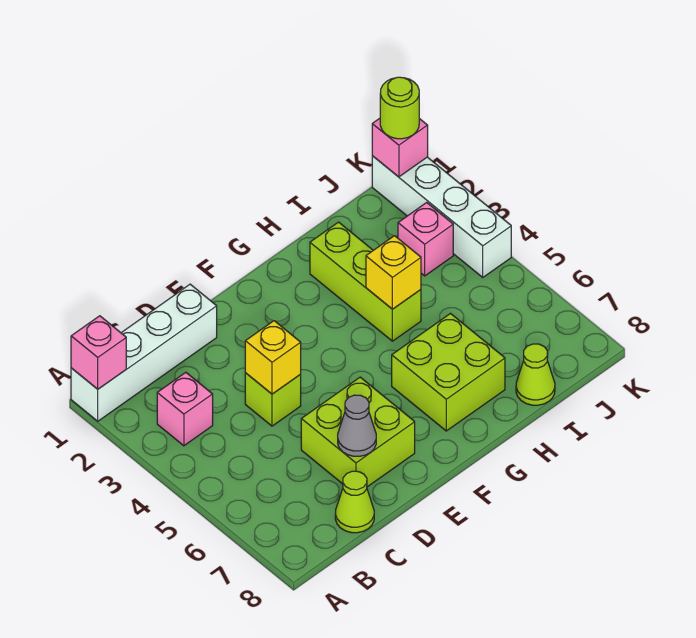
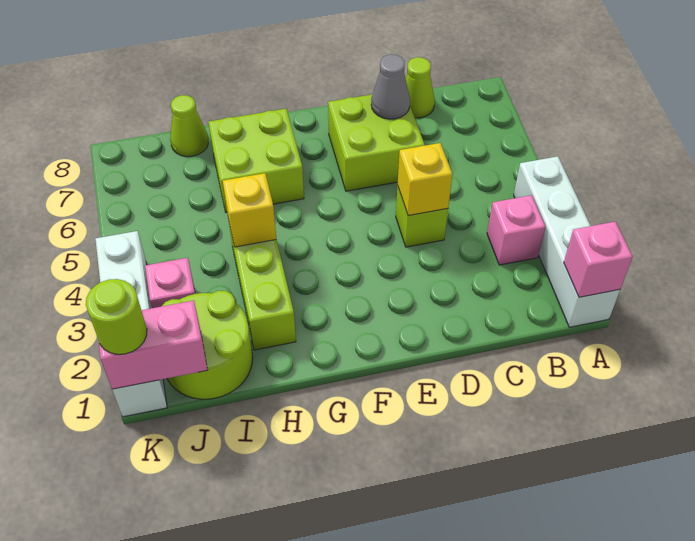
white brick A1:D1 level 1 -> white brick A1:A4 level 1
none -> lime round brick I1:J2 level 1
pink brick K1 level 2 -> pink brick J1:K1 level 2

